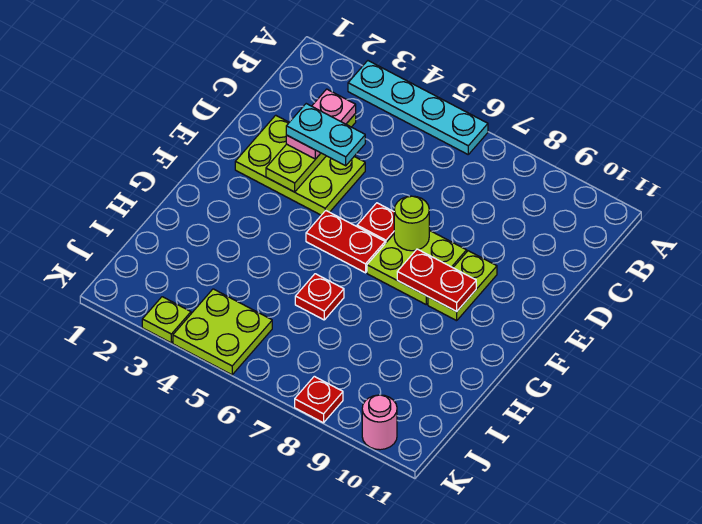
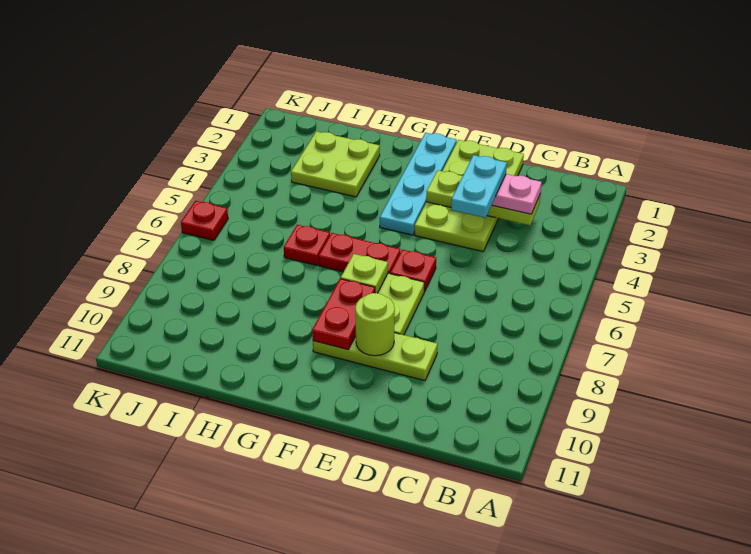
cyan plate A3:A6 level 1 -> cyan plate F1:F4 level 1
lime plate D2:E4 level 1 -> lime plate D1:E4 level 1
lime round brick E7 level 2 -> lime round brick E9 level 2
lime plate E9:F9 level 1 -> lime plate D9:F9 level 1
red plate F5:F6 level 1 -> red plate F6:G6 level 1
lime plate J4:K5 level 1 -> lime plate H2:I3 level 1
lime plate K3 level 1 -> lime plate F7 level 2
red plate K8 level 1 -> red plate K6 level 1
pink round brick K10 level 1 -> none

